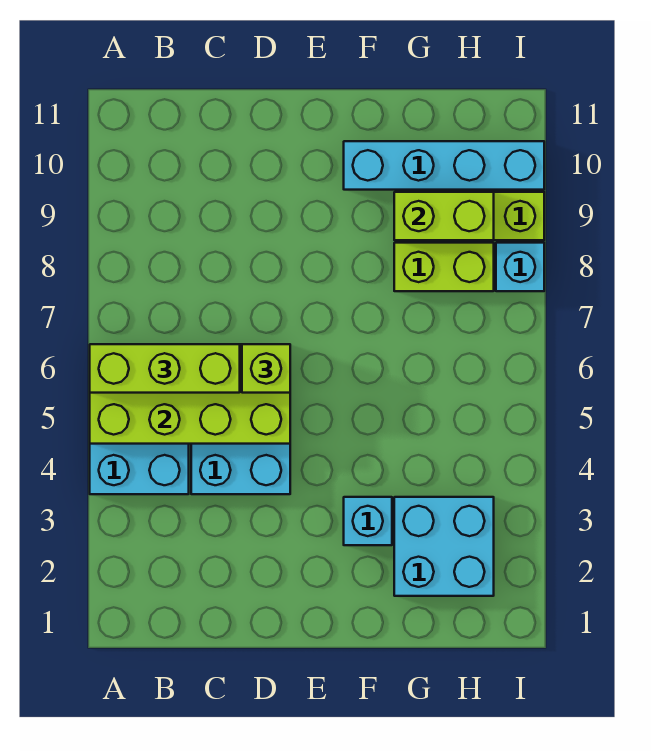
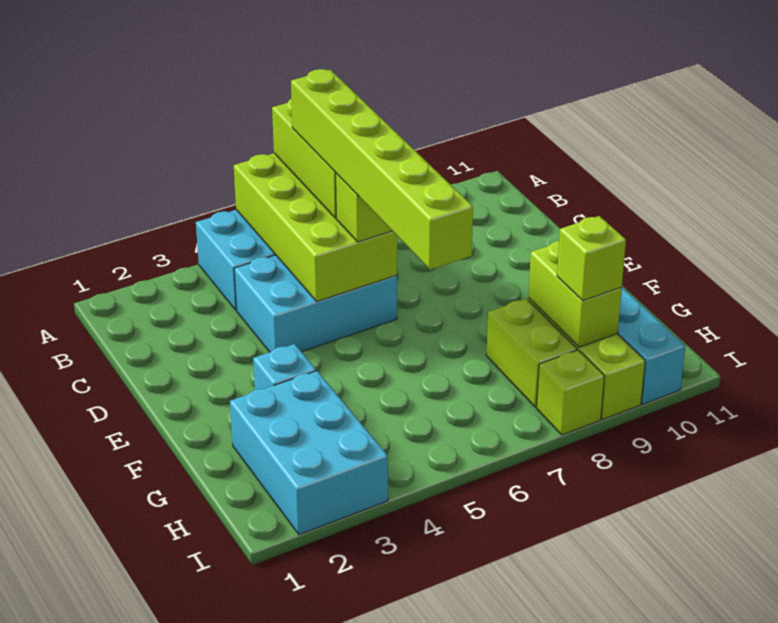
none -> lime brick B6:G6 level 4
cyan brick G2:H3 level 1 -> cyan brick G2:I3 level 1
none -> lime brick H9 level 3
cyan brick I8 level 1 -> lime brick I8 level 1

